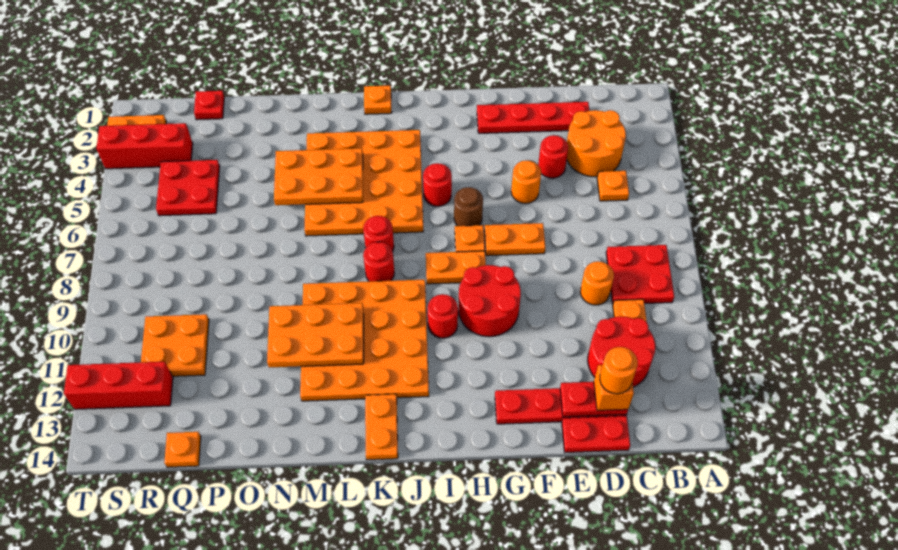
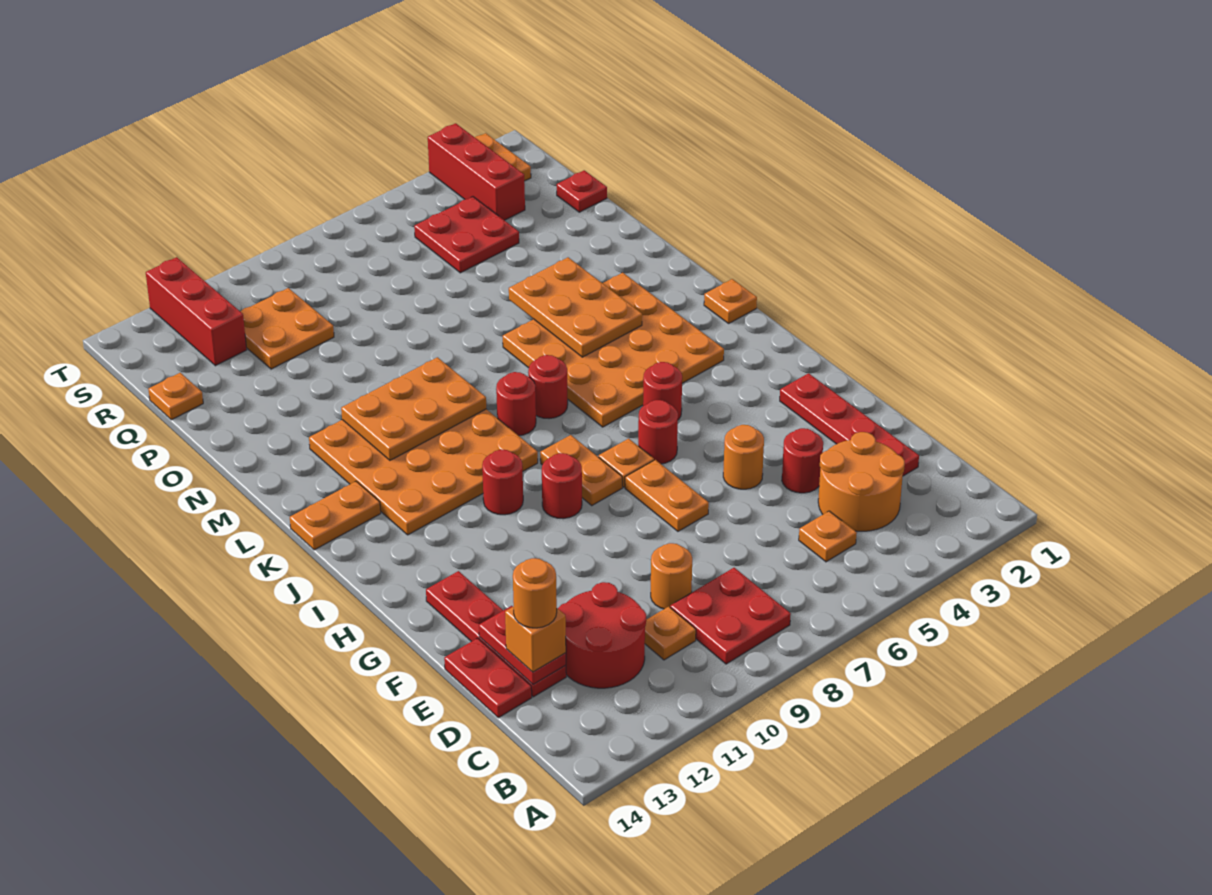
red round brick G9:H10 level 1 -> red round brick H9 level 1
brown round brick H6 level 1 -> red round brick H6 level 1
orange plate L10:N11 level 2 -> orange plate L9:M11 level 2

